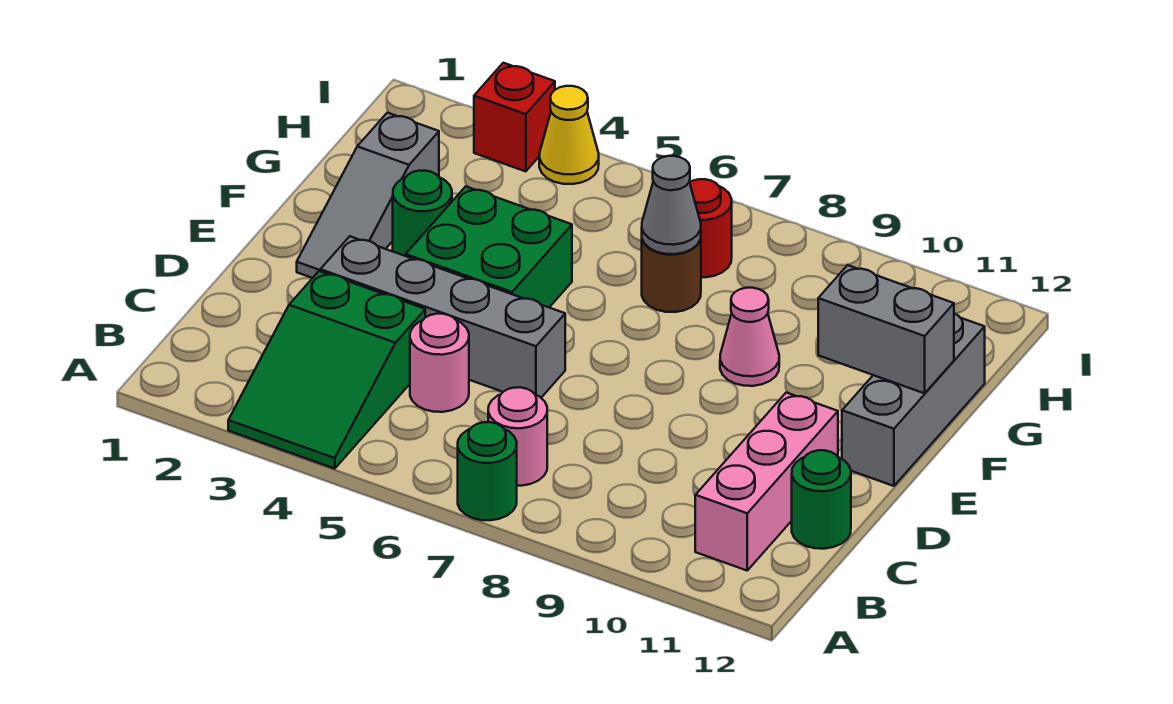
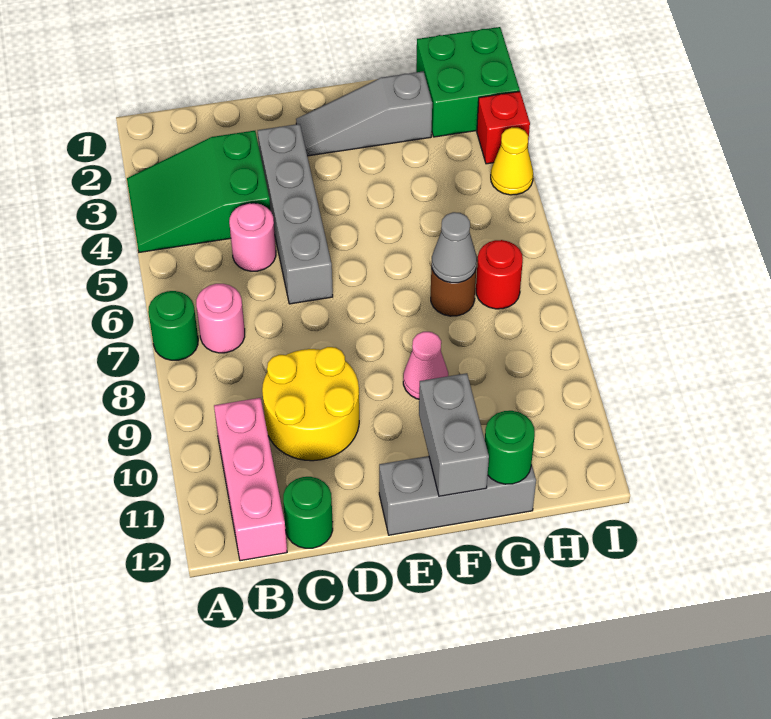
pink brick B11:D11 level 1 -> pink brick B10:B12 level 1
none -> yellow round brick C9:D10 level 1
green brick E4:F5 level 1 -> green brick H1:I2 level 1
green round brick F3 level 1 -> green round brick G12 level 2

